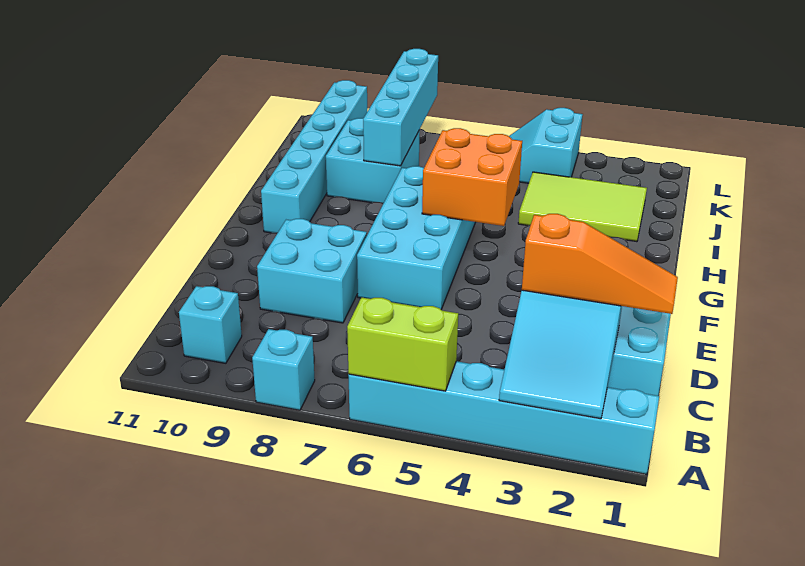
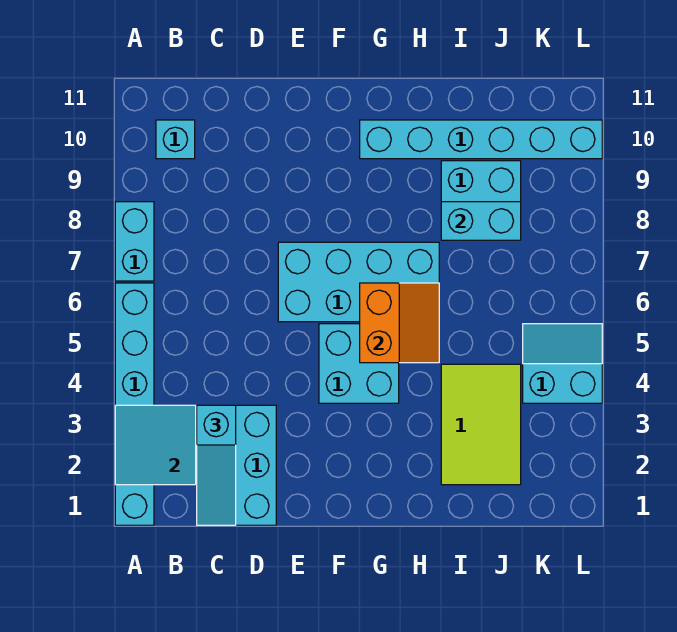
lime brick A5:A6 level 2 -> none
cyan brick A8 level 1 -> cyan brick A7:A8 level 1
orange slope C1:C3 level 3 top 3 -> cyan slope C1:C3 level 3 top 3
cyan brick D8:E9 level 1 -> cyan brick F4:G5 level 1
orange brick G5:H6 level 2 -> orange slope G5:H6 level 2 top G
cyan brick I8:L8 level 2 -> cyan brick I8:J8 level 2

